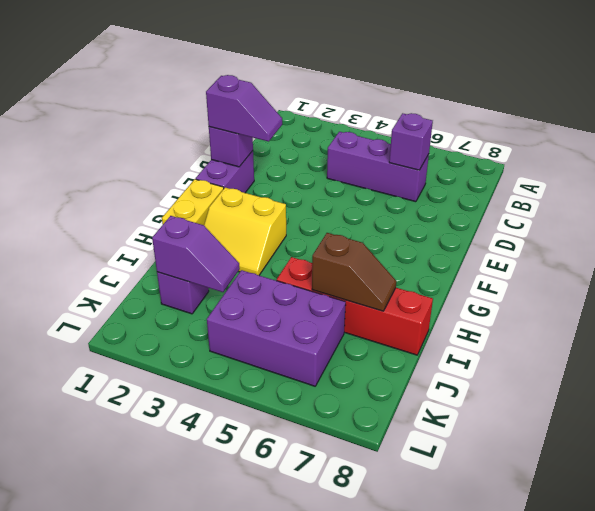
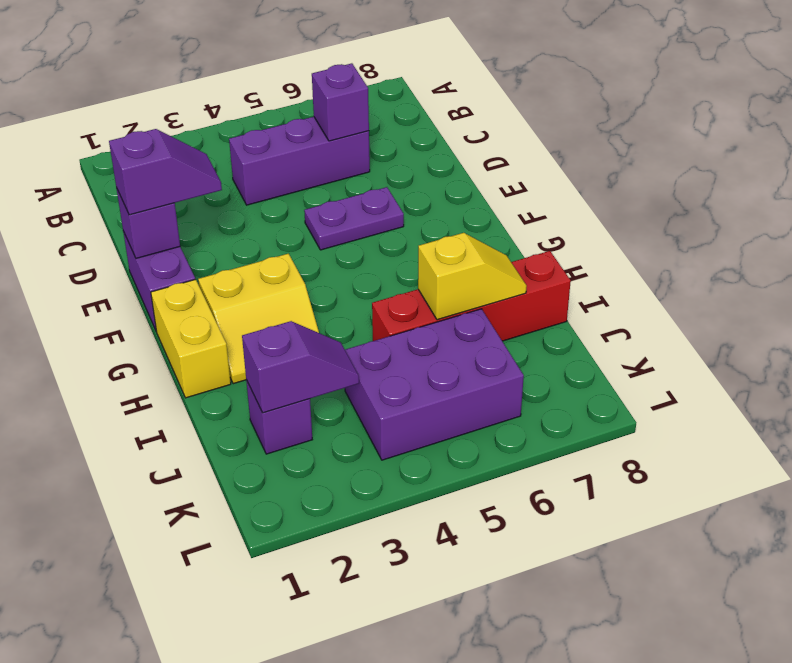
none -> purple plate E5:E6 level 1
brown slope I6:I7 level 2 top 6 -> yellow slope I6:I7 level 2 top 6

